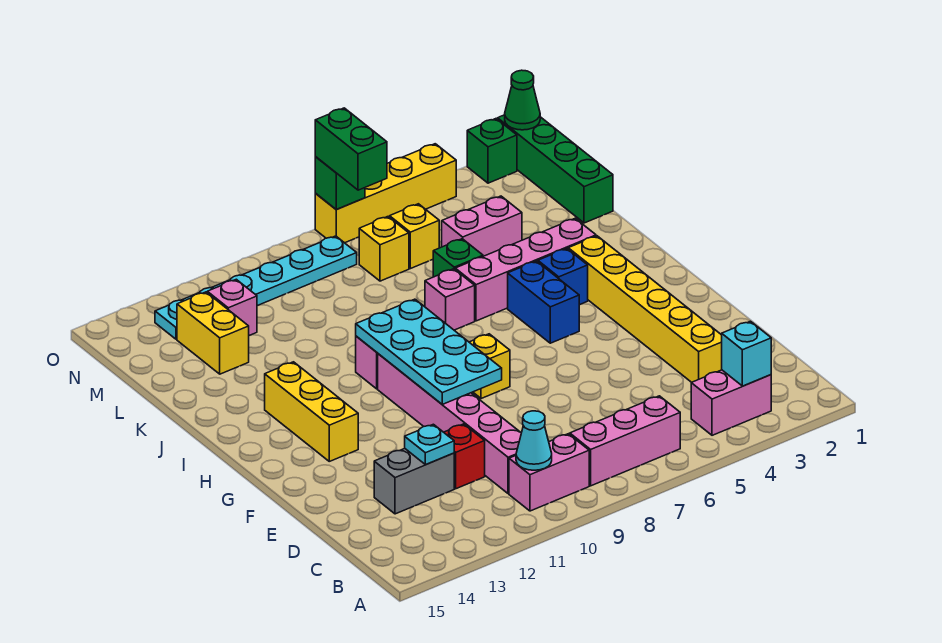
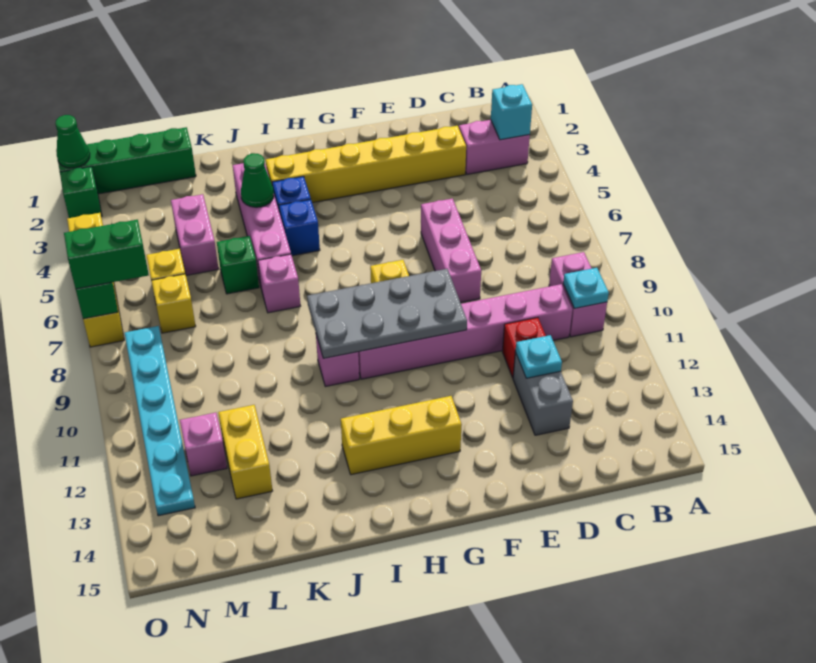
pink brick B3:B4 level 1 -> pink brick B3:C3 level 1
pink brick B6:B8 level 1 -> pink brick E6:E8 level 1
cyan cone B10 level 2 -> cyan plate B10 level 2
cyan plate F9:I10 level 2 -> grey plate F9:I10 level 2
blue brick H5:I5 level 1 -> blue brick I5 level 1
none -> green cone J4 level 2
yellow brick L13:M13 level 1 -> yellow brick L12:L13 level 1

